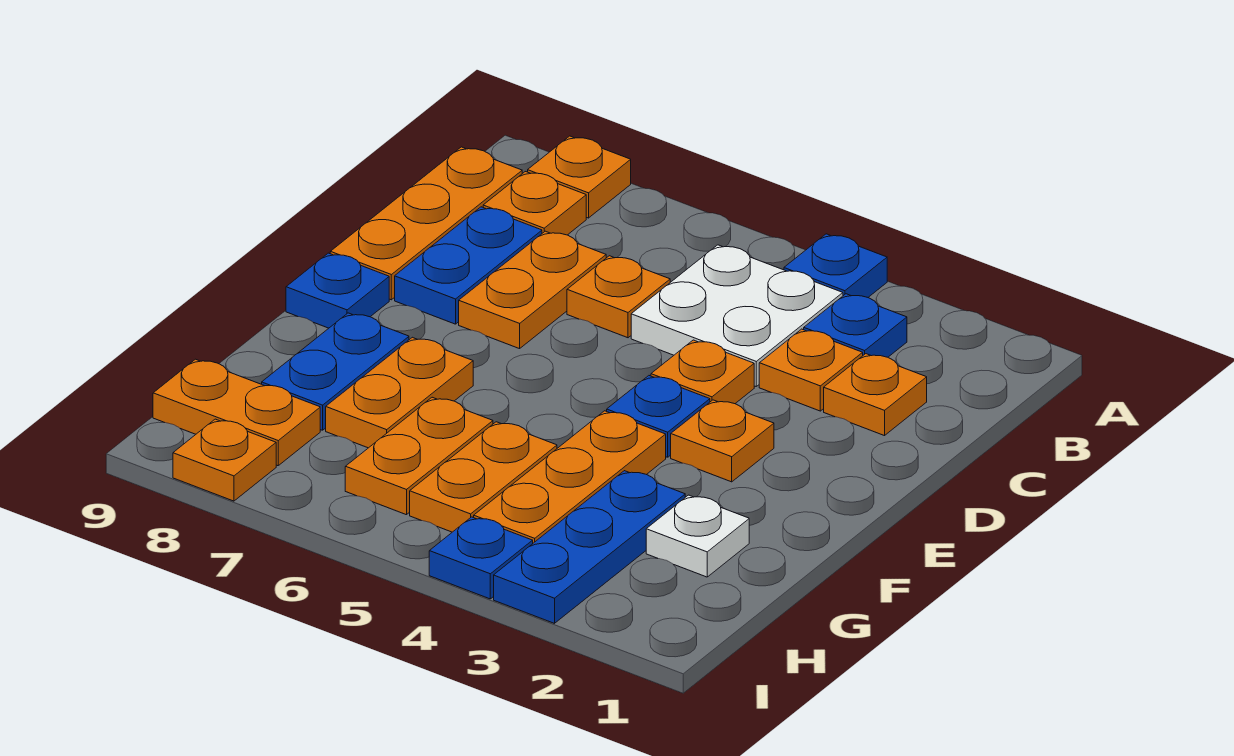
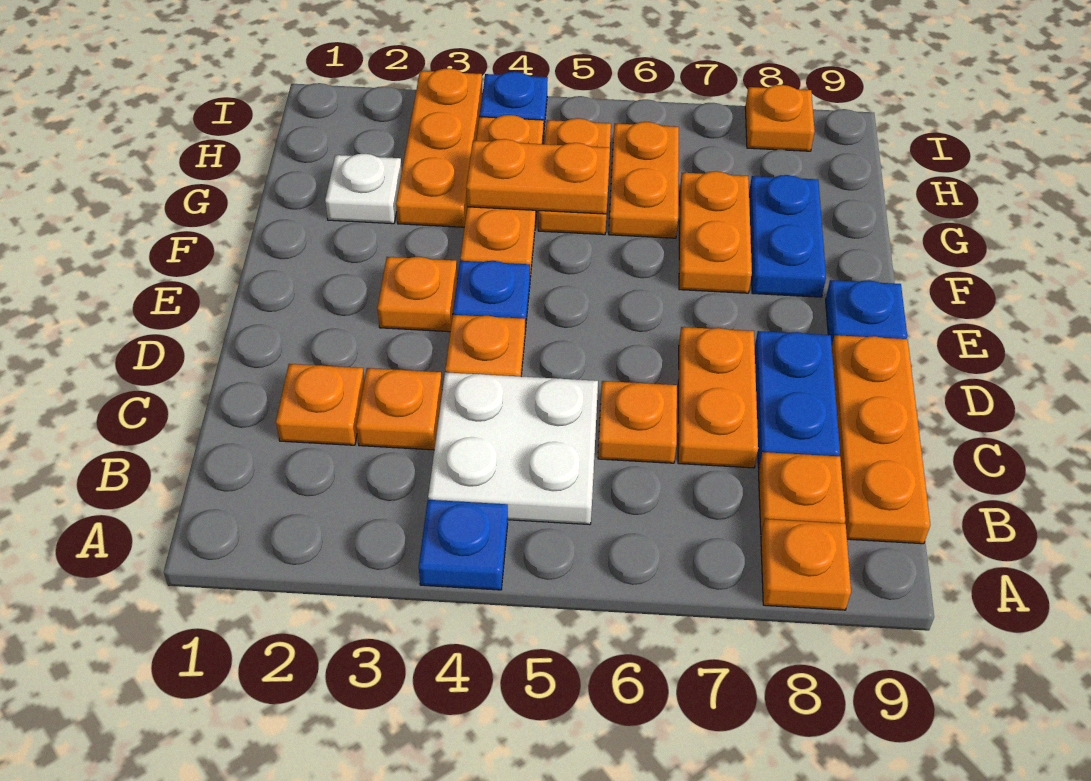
blue plate B3 level 1 -> none
blue plate G3:I3 level 1 -> orange plate G3:I3 level 1
orange plate H8:H9 level 1 -> orange plate G4:G5 level 2

